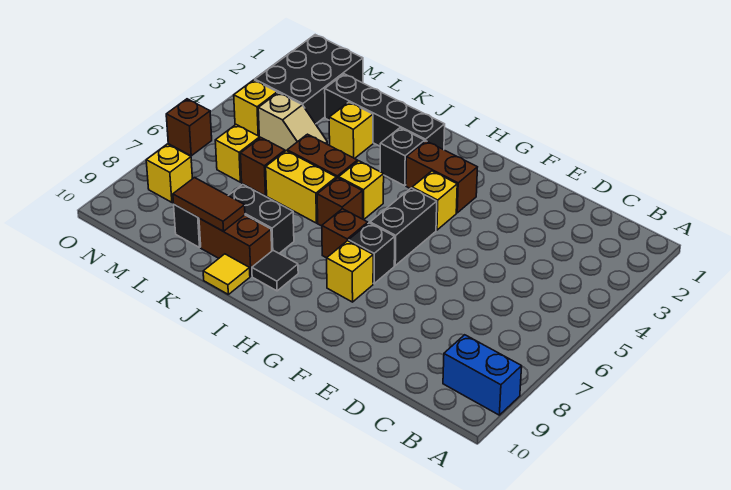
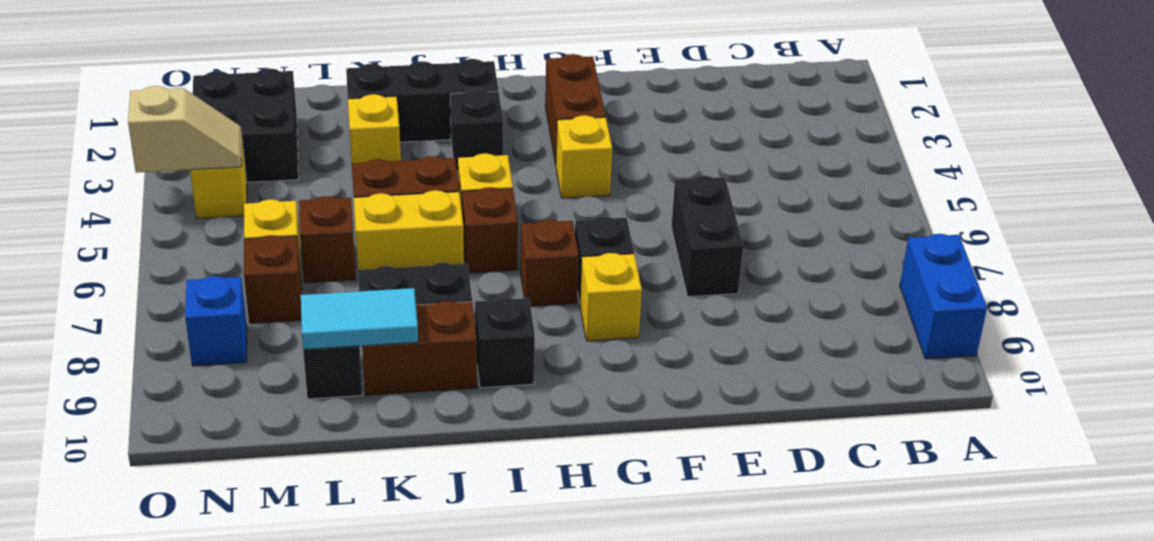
blue brick A9:B9 level 1 -> blue brick A8:A9 level 1
brown brick G3:H3 level 1 -> brown brick G2:G3 level 1
black brick G5:G6 level 1 -> black brick E6:E7 level 1
black brick I2:L2 level 1 -> black brick I2:K2 level 1
black tile I9 level 1 -> black brick I9 level 1
yellow tile J10 level 1 -> none
brown tile K9:L9 level 2 -> cyan tile K9:L9 level 2
tan slope L4:M4 level 1 top M -> tan slope N4:O4 level 2 top O
black brick M1:N3 level 1 -> black brick M2:N3 level 1
yellow brick N8 level 1 -> blue brick N8 level 1
brown brick O6 level 1 -> brown brick M7 level 1

